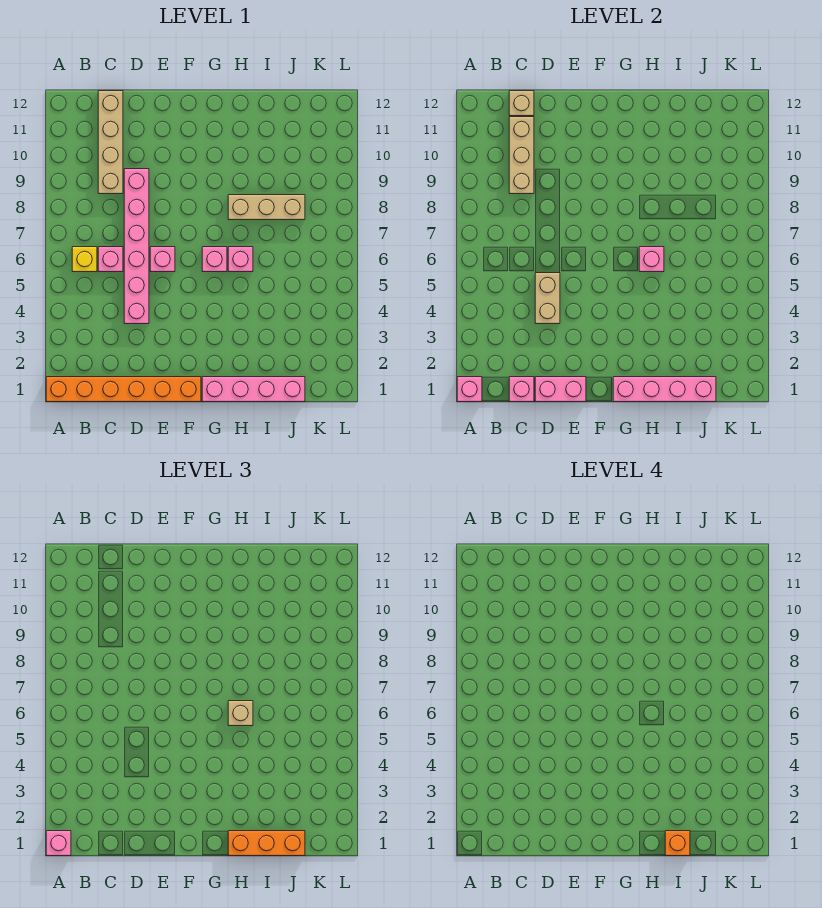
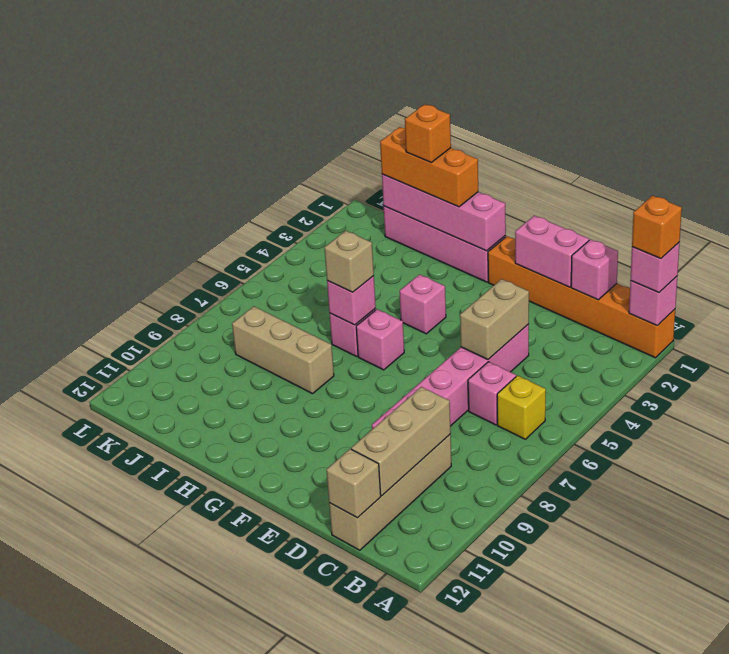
none -> orange brick A1 level 4
pink brick E6 level 1 -> pink brick G4 level 1

